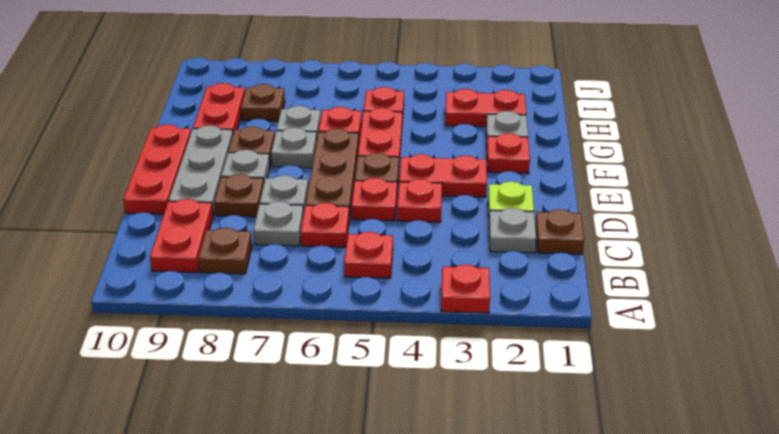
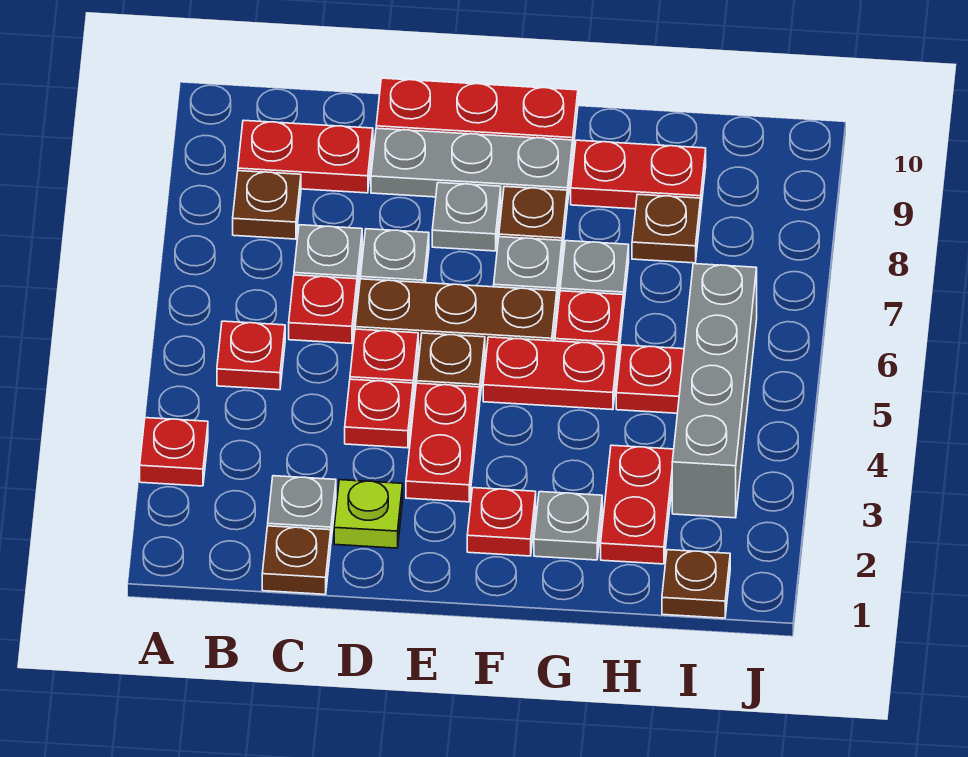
brown plate D8 level 1 -> brown plate I1 level 1
none -> grey brick I3:I6 level 1

